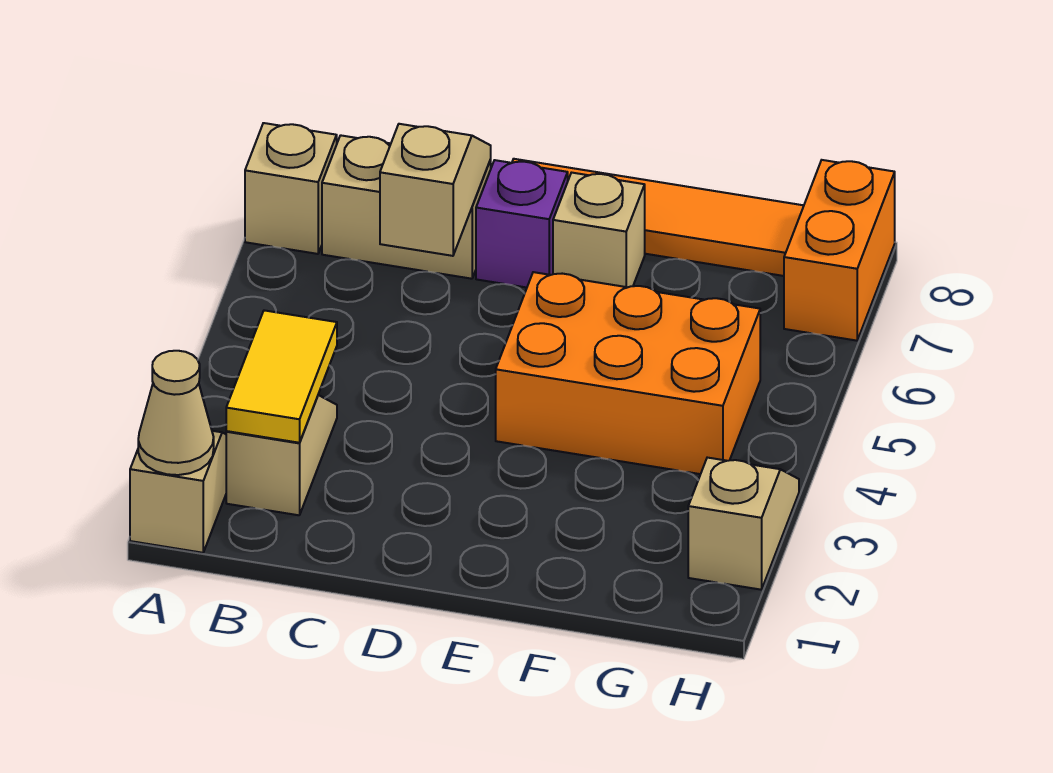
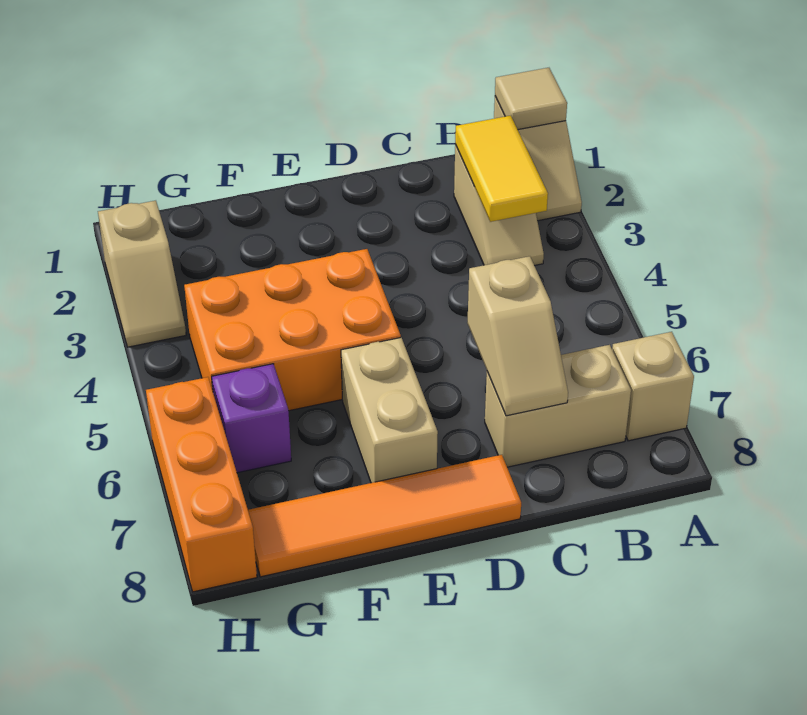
tan cone A1 level 2 -> tan tile A1 level 2
purple brick D7 level 1 -> purple brick G6 level 1
tan brick E7 level 1 -> tan brick E6:E7 level 1
orange brick H7:H8 level 1 -> orange brick H6:H8 level 1

